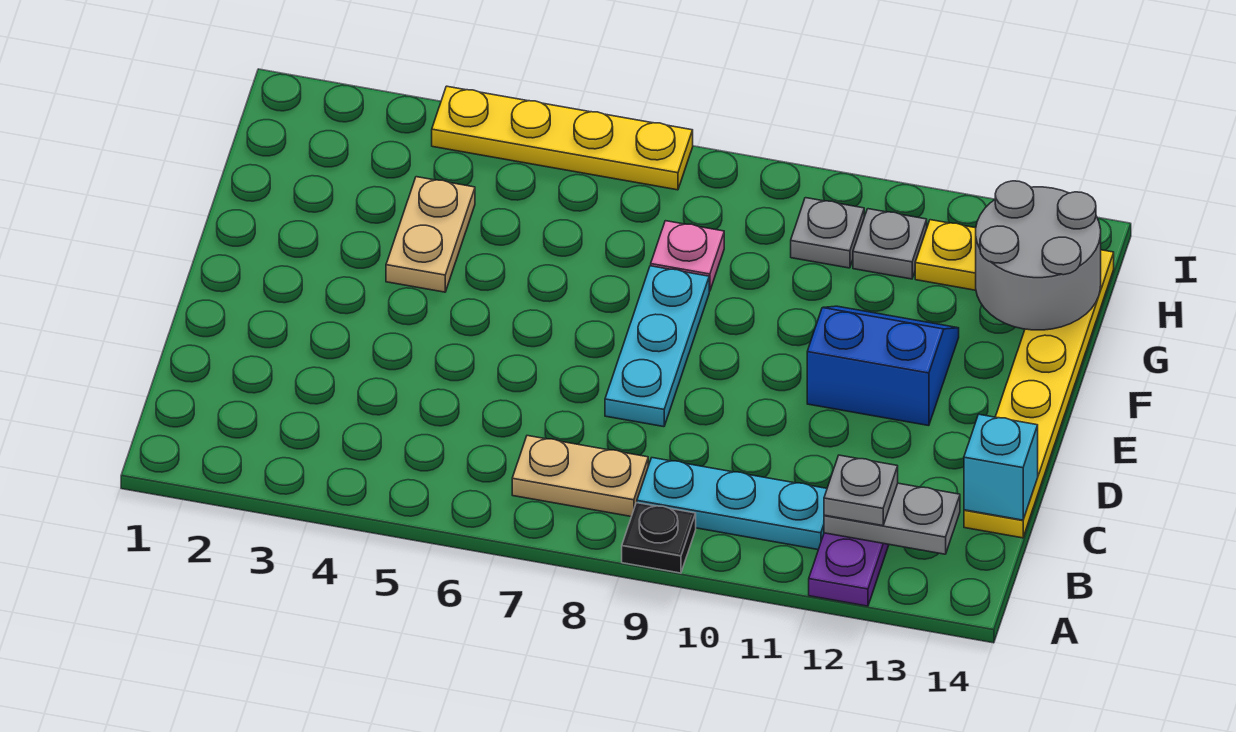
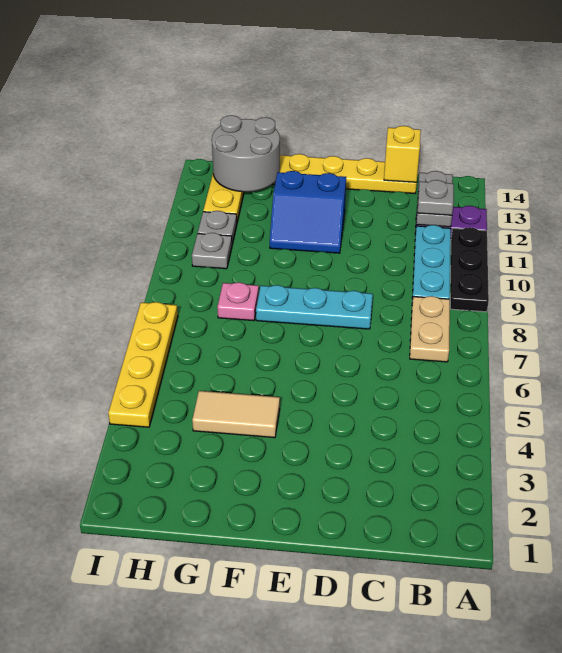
black plate A9 level 1 -> black plate A9:A11 level 1
cyan brick C14 level 2 -> yellow brick C14 level 2
blue slope E11:F12 level 1 top E -> blue slope E11:F12 level 1 top 12
tan plate F4:G4 level 1 -> tan tile F4:G4 level 1

